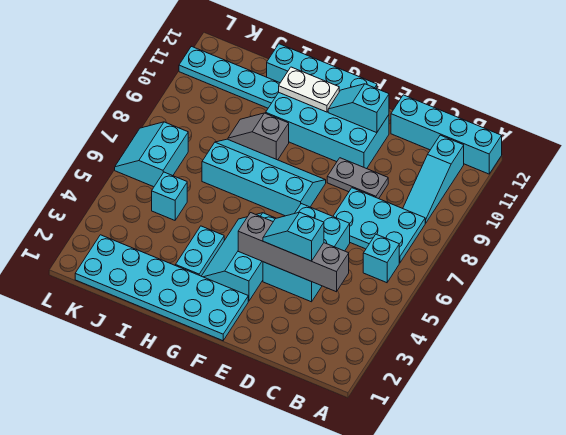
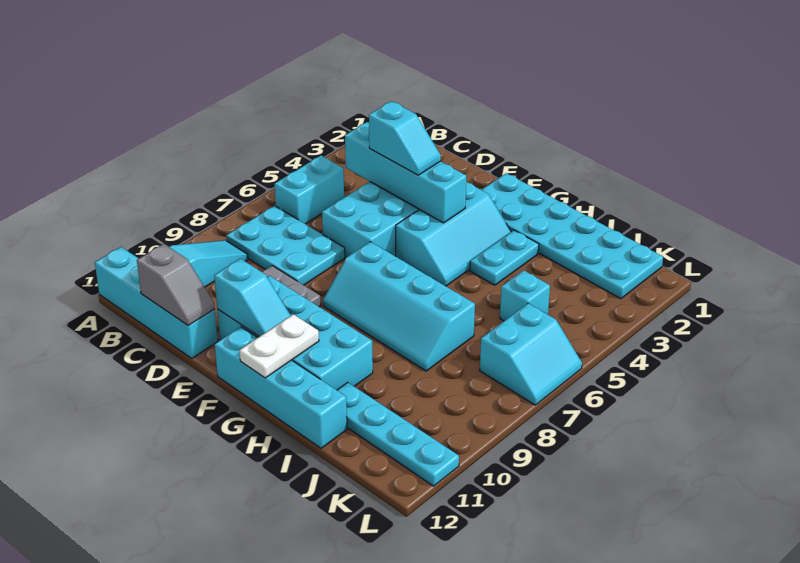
cyan brick B6 level 1 -> cyan brick B5:B6 level 1
grey brick C4:F4 level 2 -> cyan brick C4:F4 level 2
white plate G11:H11 level 2 -> white plate G11:G12 level 2
grey slope H9:I9 level 1 top H -> grey slope C12:D12 level 2 top C

